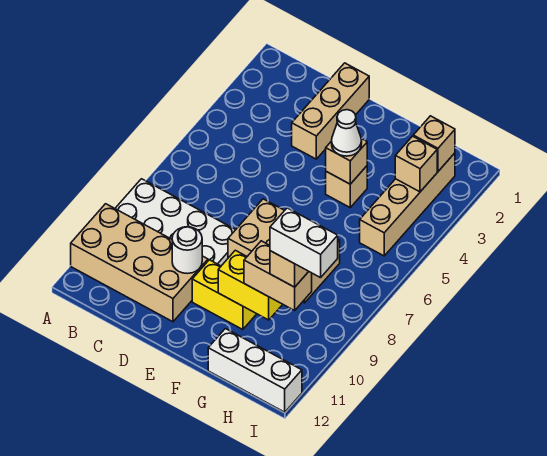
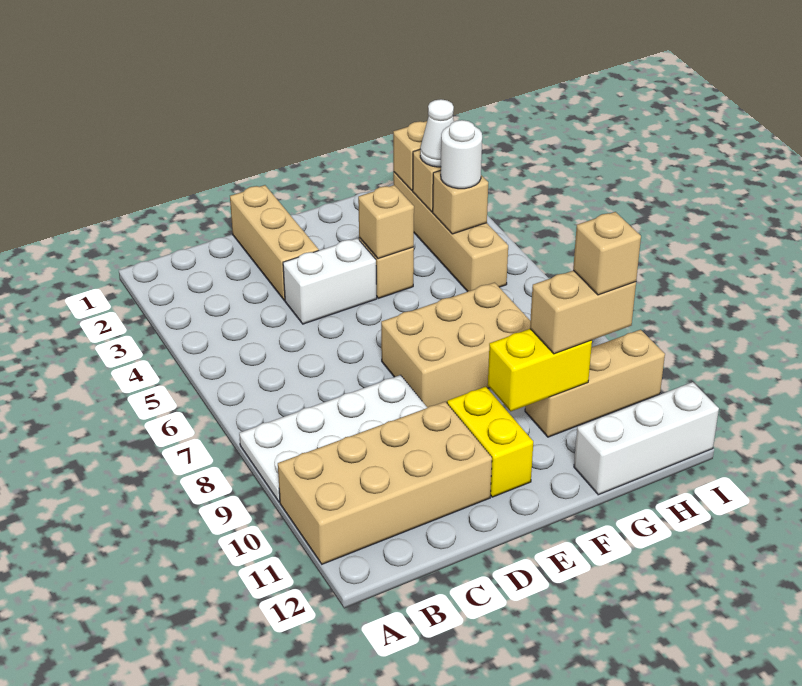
white round brick D10 level 2 -> white round brick H4 level 3
yellow brick E10:F10 level 1 -> yellow brick E10:E11 level 1
white cone F4 level 3 -> white cone H3 level 3
none -> tan brick G10:I10 level 1
none -> tan brick H4 level 2
white brick H10:I10 level 5 -> white brick D4:E4 level 1

